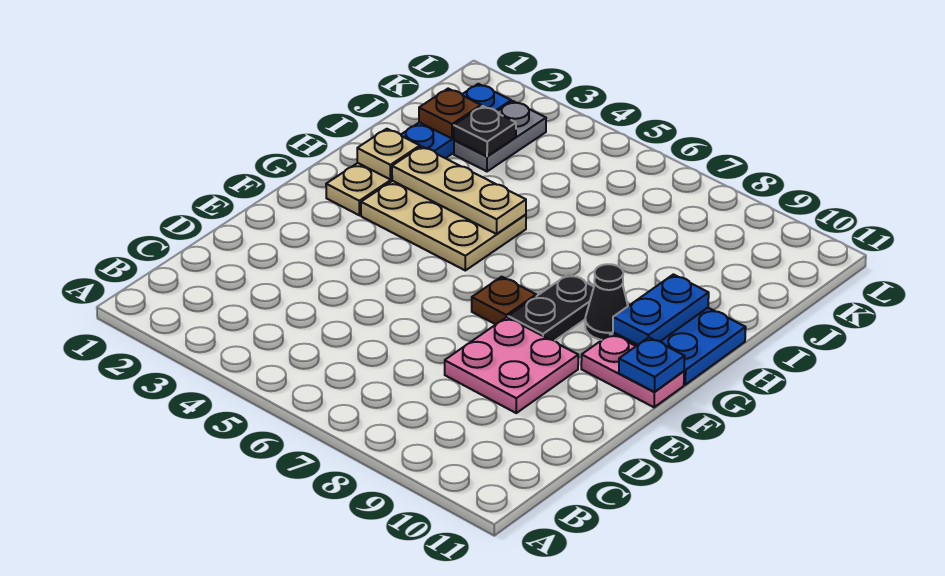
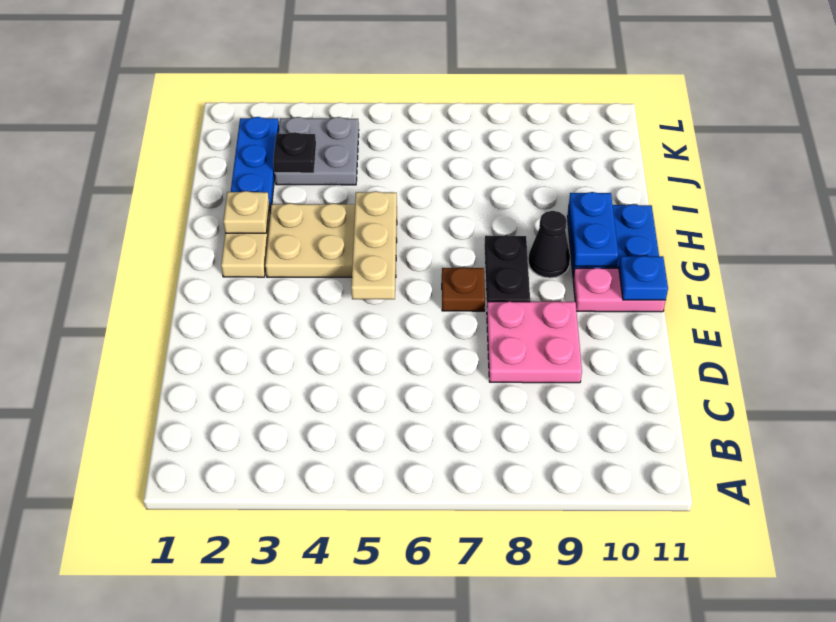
tan plate H3:H5 level 2 -> tan plate F5:H5 level 2
brown plate J2 level 2 -> none
grey plate J3:K3 level 1 -> grey plate J3:K4 level 1

